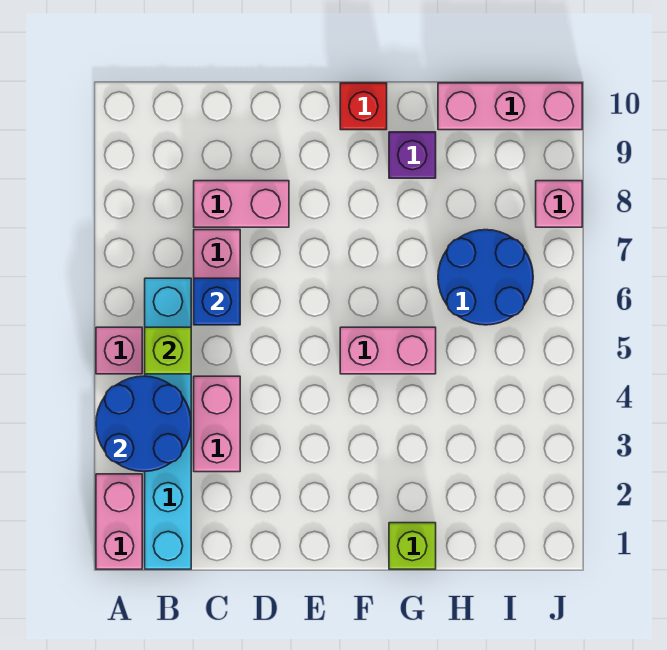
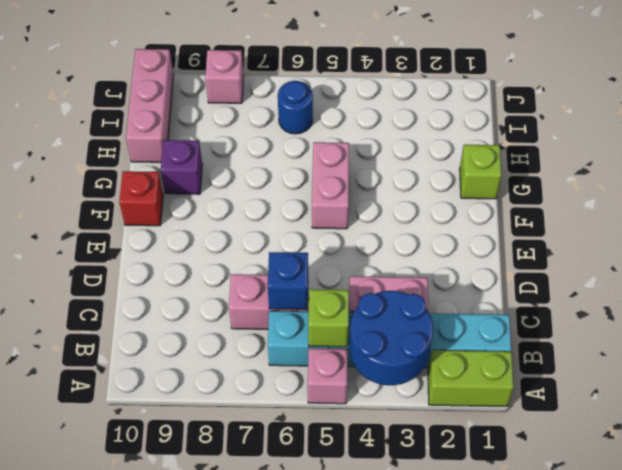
pink brick A1:A2 level 1 -> lime brick A1:A2 level 1
pink brick C8:D8 level 1 -> none
blue round brick H6:I7 level 1 -> blue round brick I6 level 1

